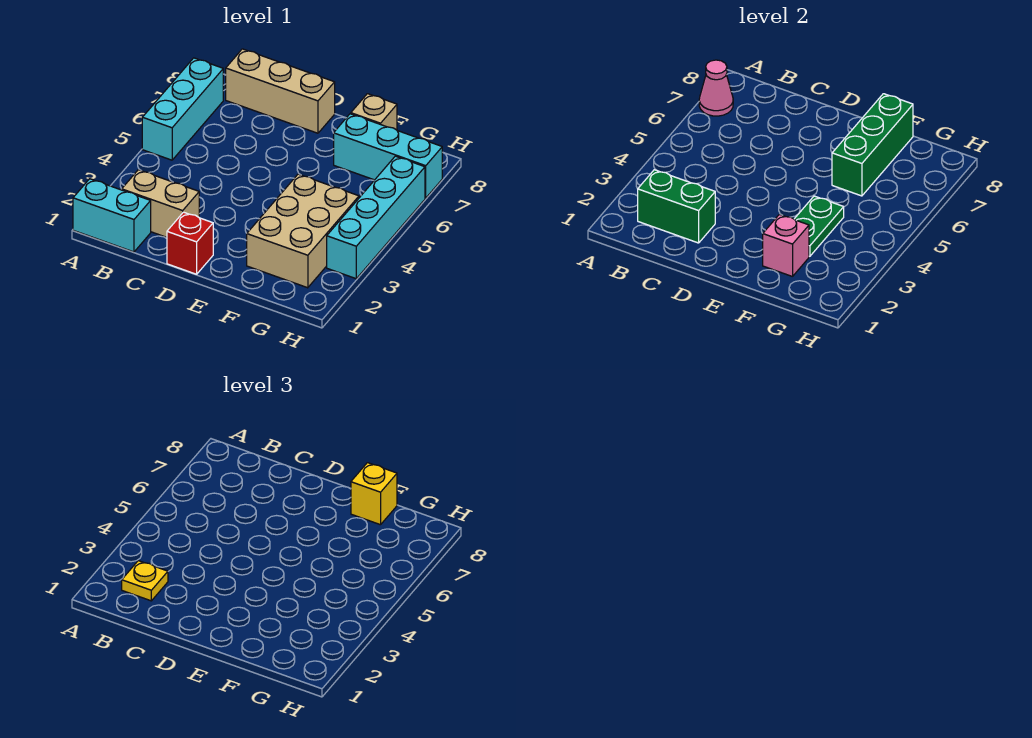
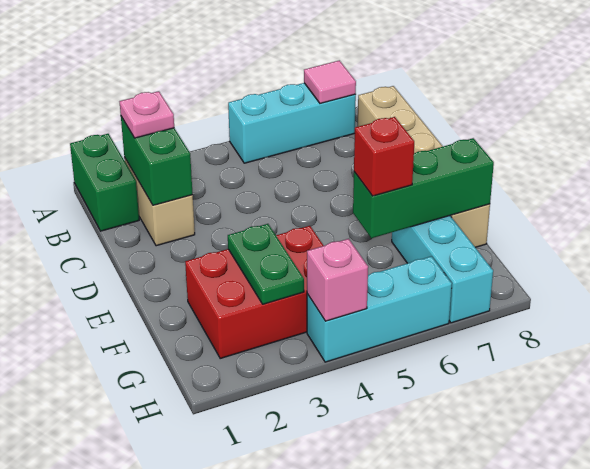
cyan brick A1:B1 level 1 -> green brick A1:B1 level 1
pink cone A7 level 2 -> pink tile A7 level 2
yellow plate B2 level 3 -> pink plate B2 level 3
red brick D1 level 1 -> red brick F6 level 3
tan brick F2:G4 level 1 -> red brick F2:G4 level 1
pink brick F2 level 2 -> pink brick H4 level 2
green plate F3:F4 level 2 -> green plate F3:G3 level 2
yellow brick F8 level 3 -> none
cyan brick H3:H6 level 1 -> cyan brick H4:H6 level 1

